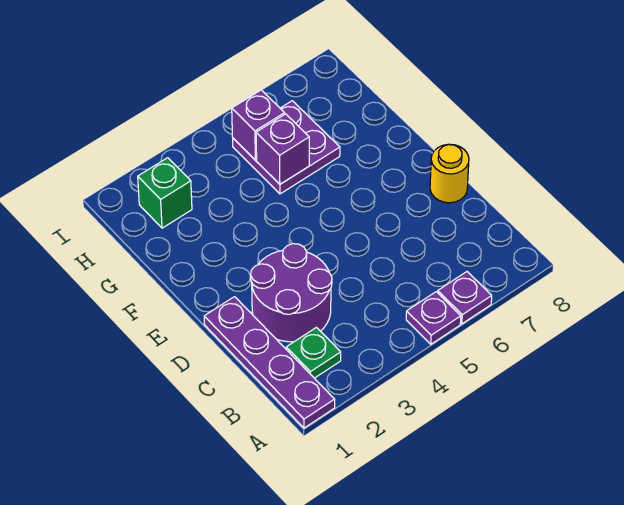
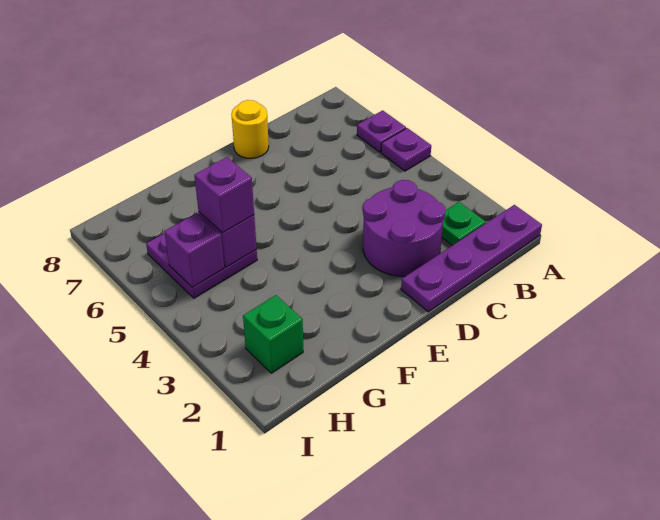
none -> purple brick G5 level 3

